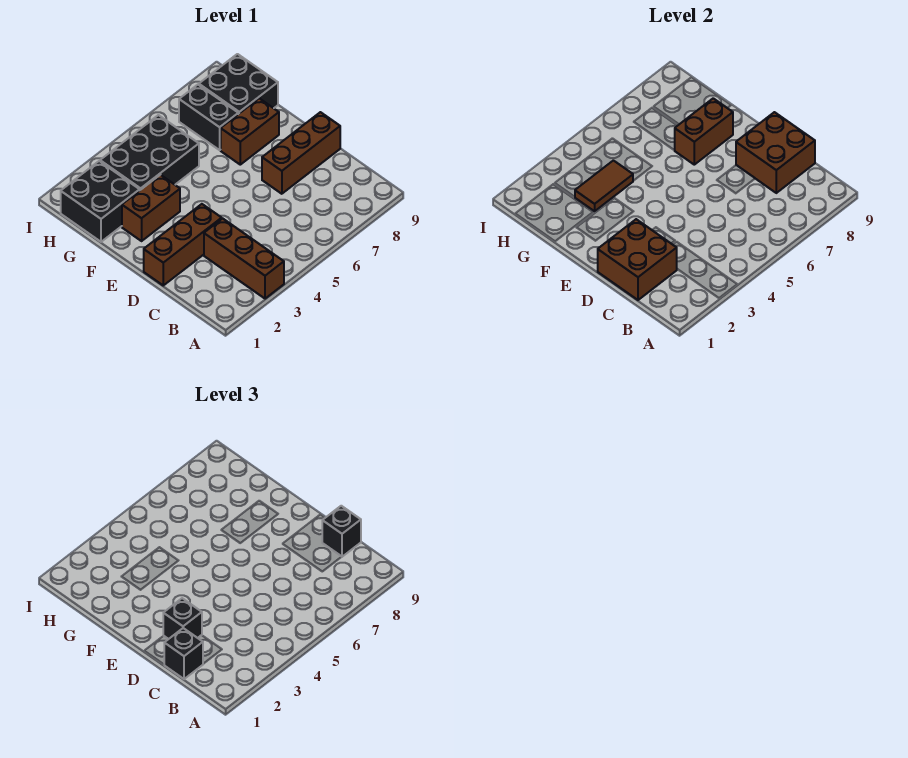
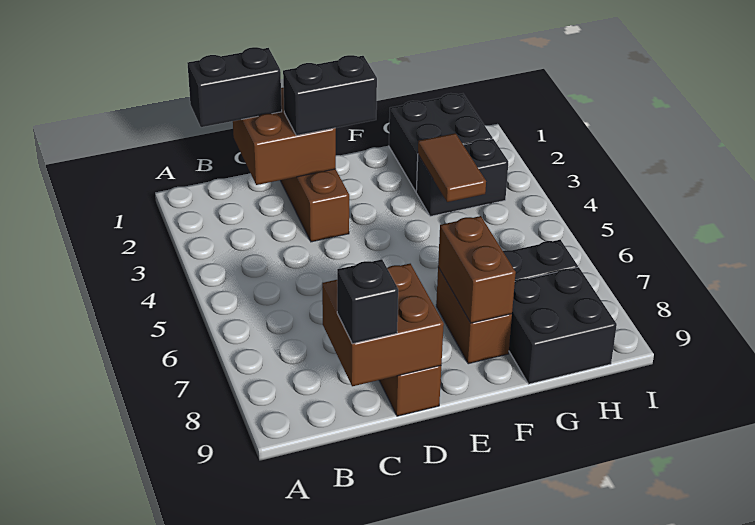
brown brick A3:C3 level 1 -> none
black brick C1 level 3 -> black brick B1:C1 level 3
black brick D2 level 3 -> black brick D2:E2 level 3
brown brick F2:F3 level 1 -> none
black brick G3:H5 level 1 -> black brick G3:H3 level 1

